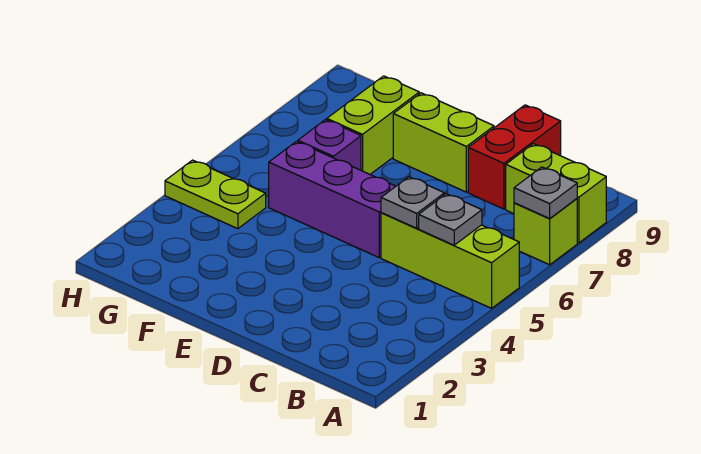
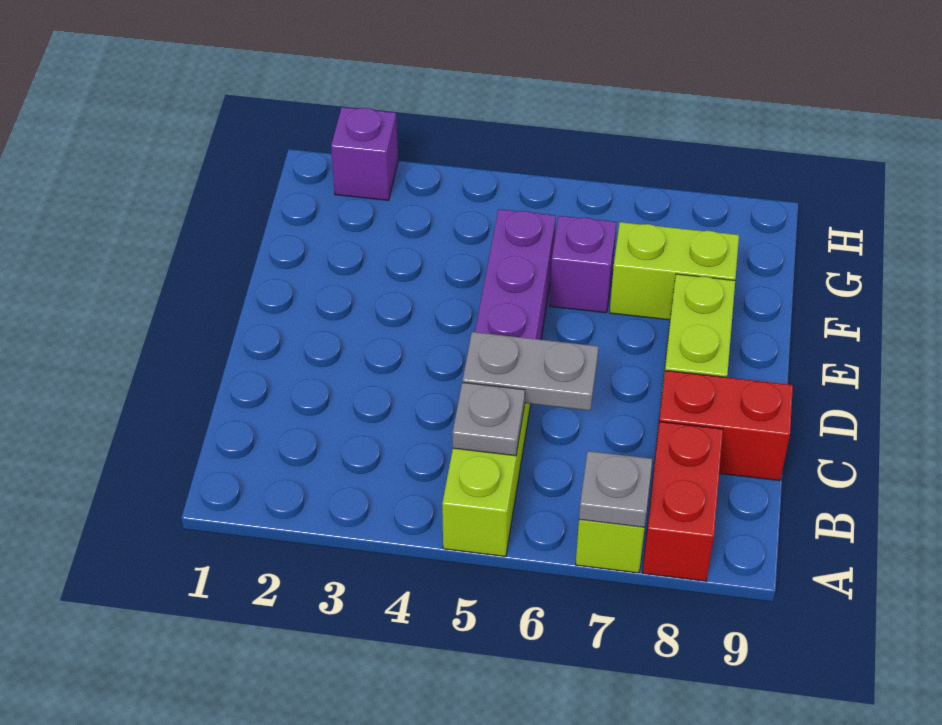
lime brick A8:B8 level 1 -> red brick A8:B8 level 1
grey plate C5 level 2 -> grey plate C5:C6 level 2
lime plate G4:H4 level 1 -> none
none -> purple brick H2 level 1

